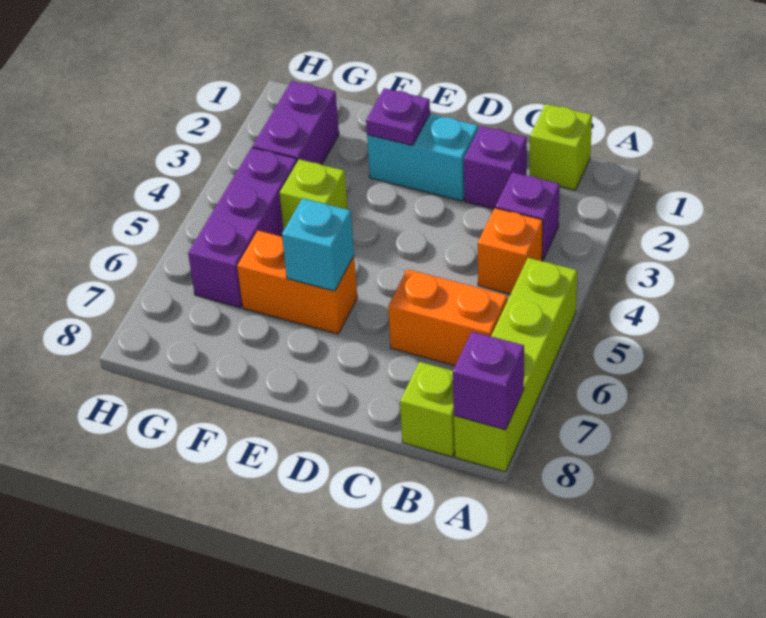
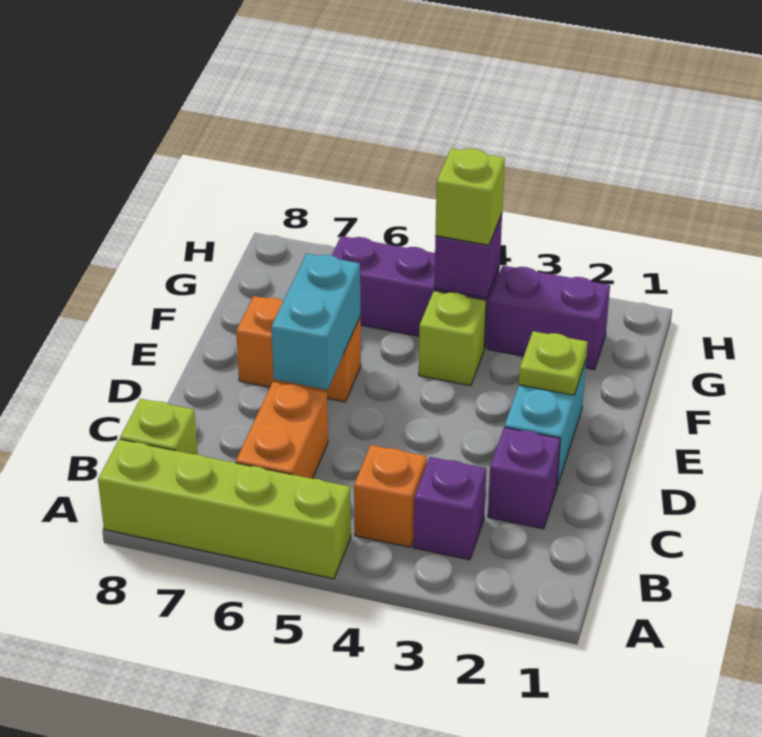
purple brick A8 level 2 -> purple brick G4 level 2
lime brick B1 level 1 -> lime brick G4 level 3
purple plate E2 level 2 -> lime plate E2 level 2
orange brick E6:F6 level 1 -> orange brick E6:E7 level 1
cyan brick E6 level 2 -> cyan brick D6:E6 level 2

